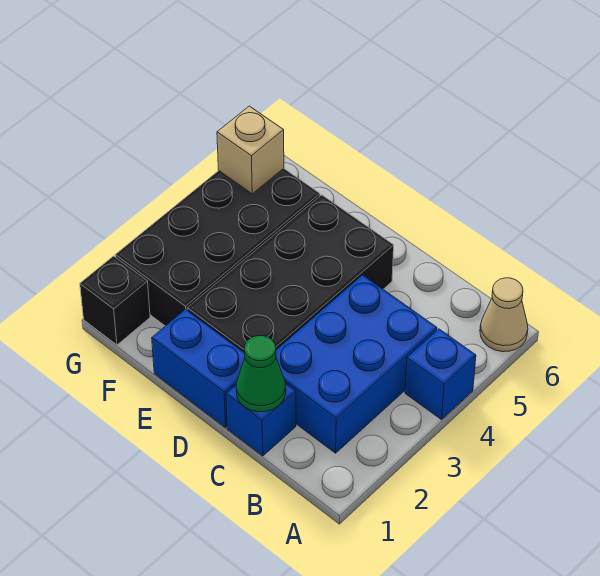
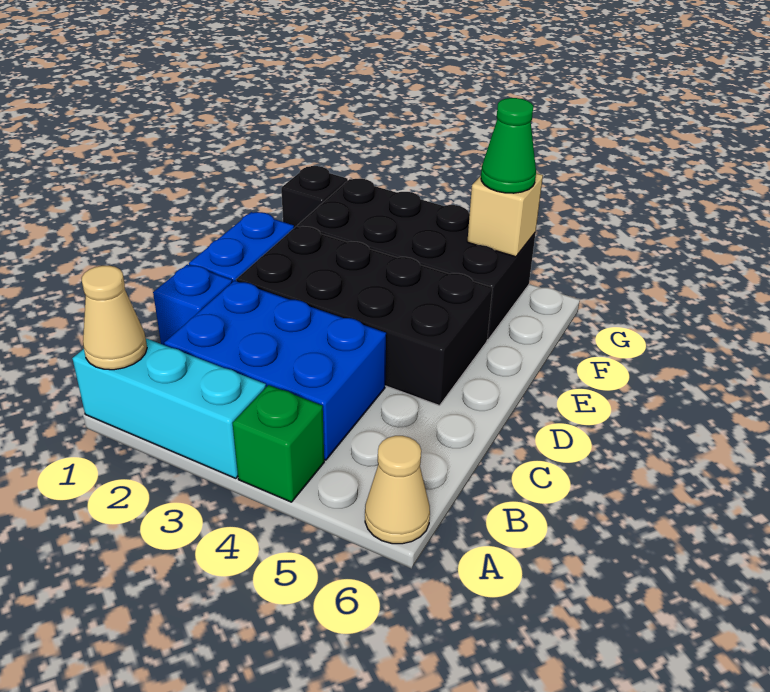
none -> cyan brick A1:A3 level 1
none -> tan cone A1 level 2
blue brick A4 level 1 -> green brick A4 level 1
green cone C1 level 2 -> green cone G5 level 3

